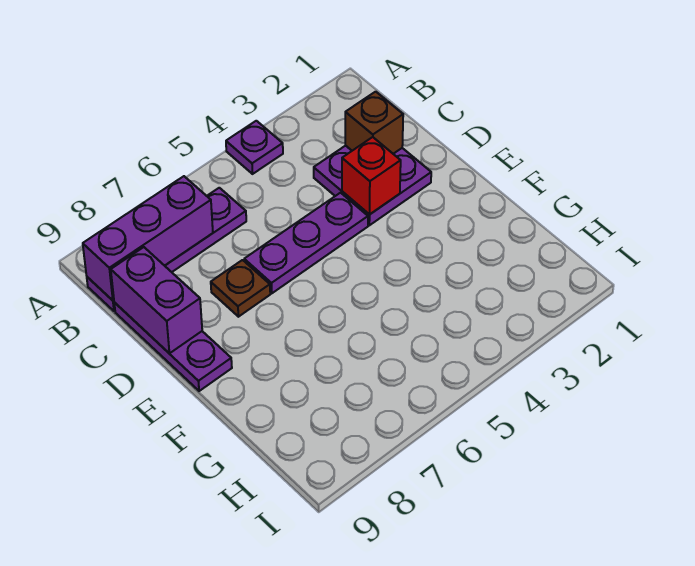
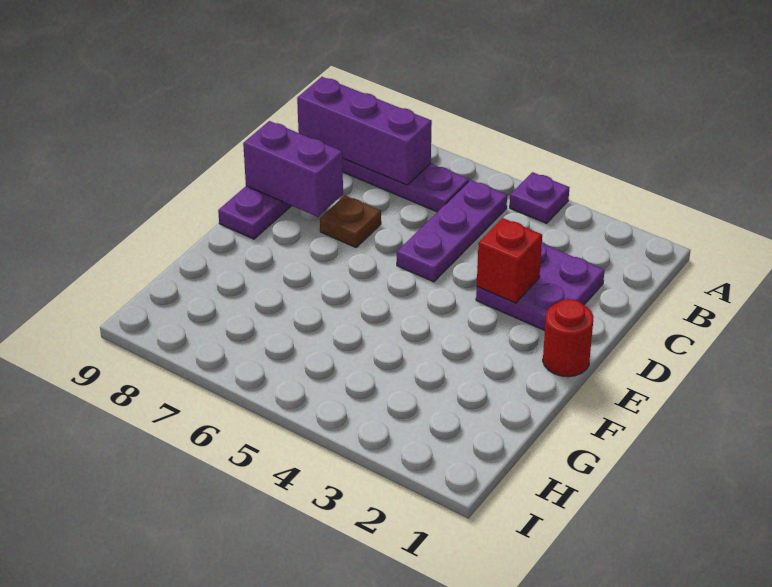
brown brick C2 level 2 -> none
purple brick C9:D9 level 2 -> purple brick D8:D9 level 2
purple plate D4:D6 level 1 -> purple plate B5:D5 level 1
none -> red round brick E1 level 1

